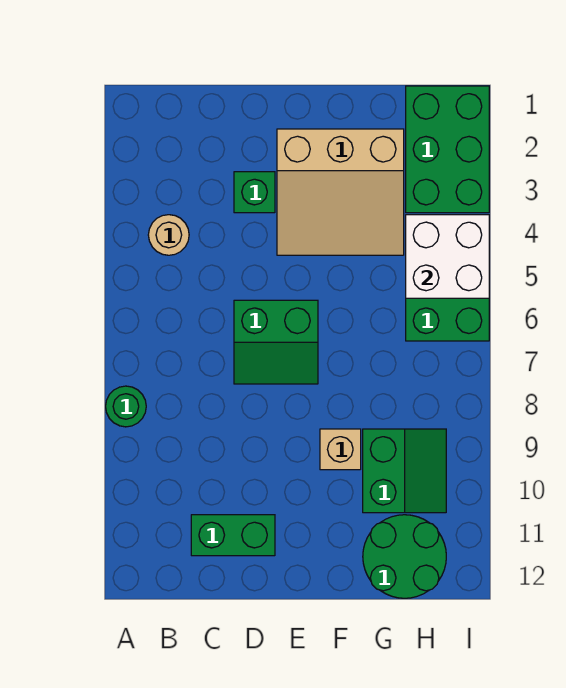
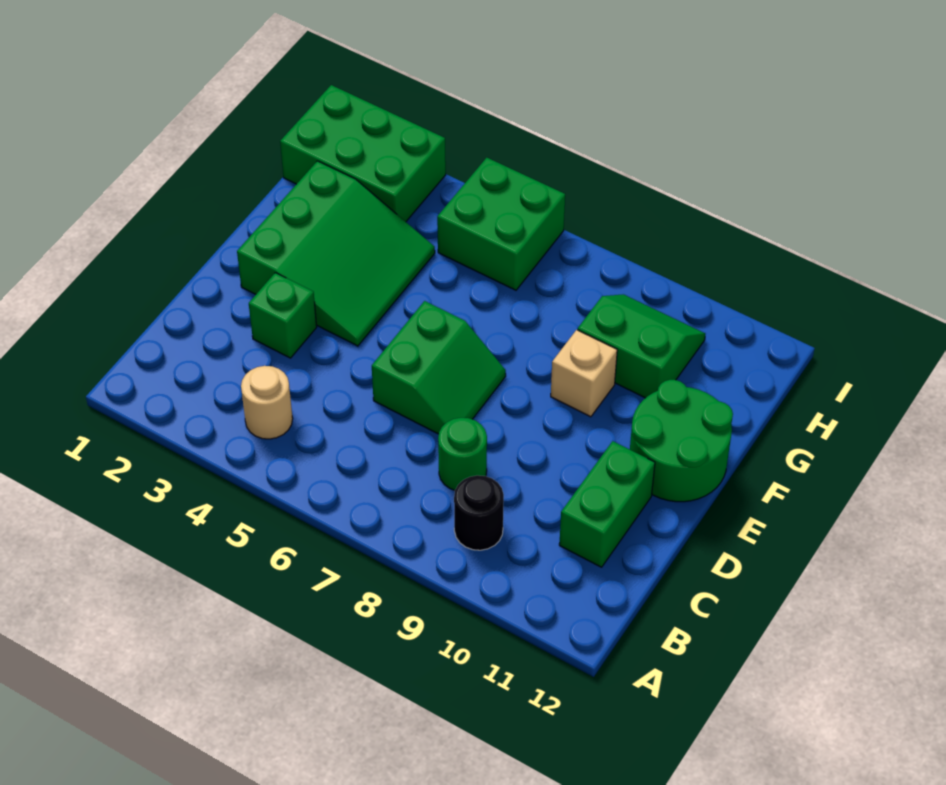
green round brick A8 level 1 -> green round brick C8 level 1
none -> black round brick B9 level 1
tan slope E2:G4 level 1 top 2 -> green slope E2:G4 level 1 top 2
green round brick G11:H12 level 1 -> green round brick E11:F12 level 1
white brick H4:I5 level 2 -> none

